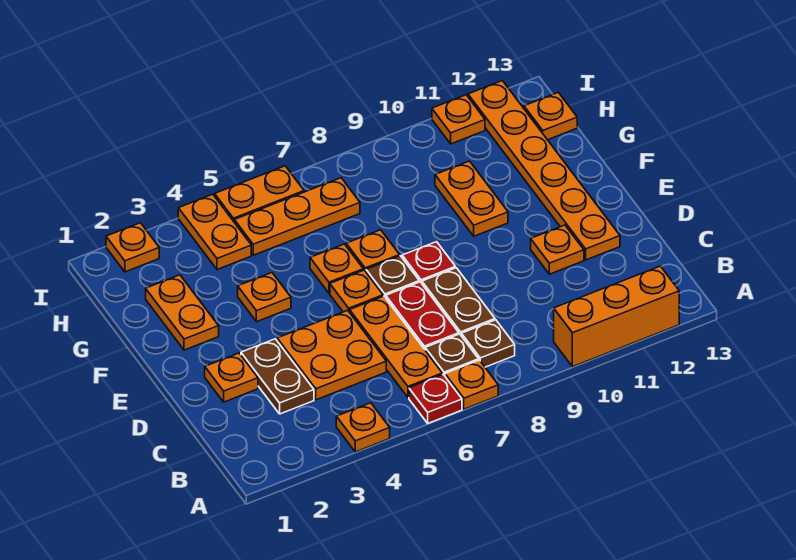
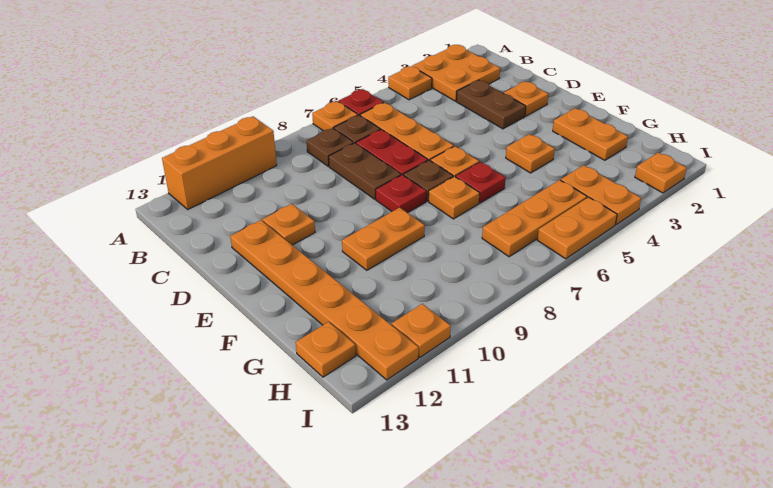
orange plate C4:D5 level 1 -> orange plate A2:B3 level 1
orange plate F6 level 1 -> red plate F6 level 1
orange plate F10:G10 level 1 -> orange plate F9:F10 level 1

